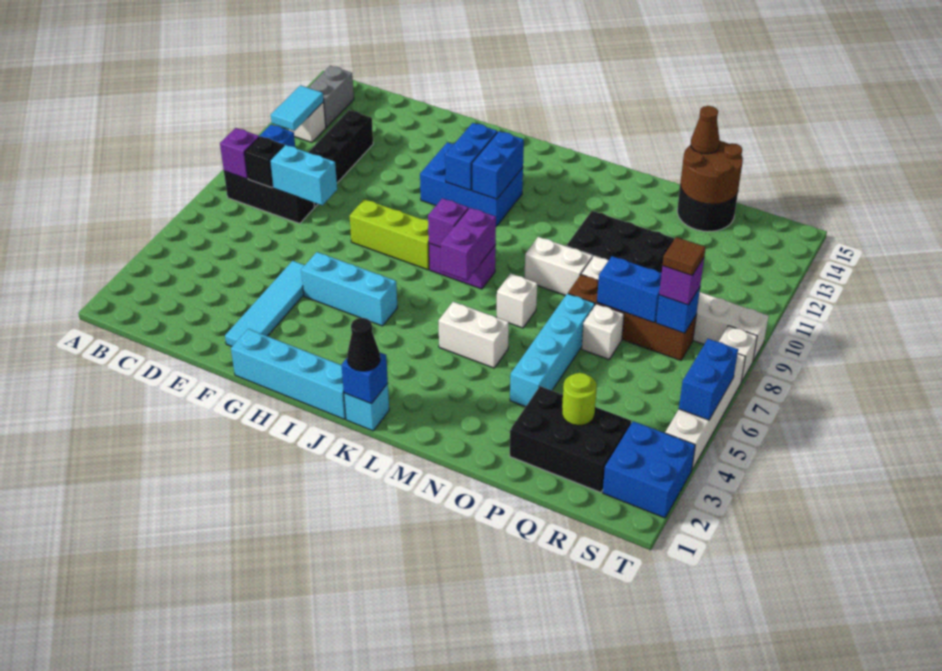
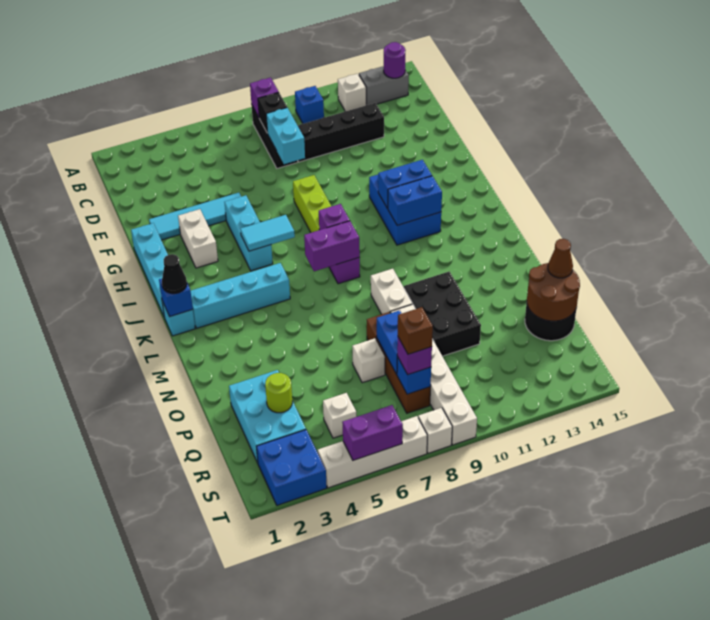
cyan tile B11:B12 level 2 -> cyan tile I5:I6 level 2
none -> purple round brick B14 level 2
white brick L5:M5 level 1 -> white brick G3:H3 level 1
white brick M7 level 1 -> white brick R5 level 1
cyan brick O4:O7 level 1 -> cyan brick K2:K5 level 1
black brick P2:R3 level 1 -> cyan brick P2:R3 level 1
brown tile R8 level 4 -> brown brick R8 level 4
blue brick T5:T6 level 2 -> purple brick T5:T6 level 2

